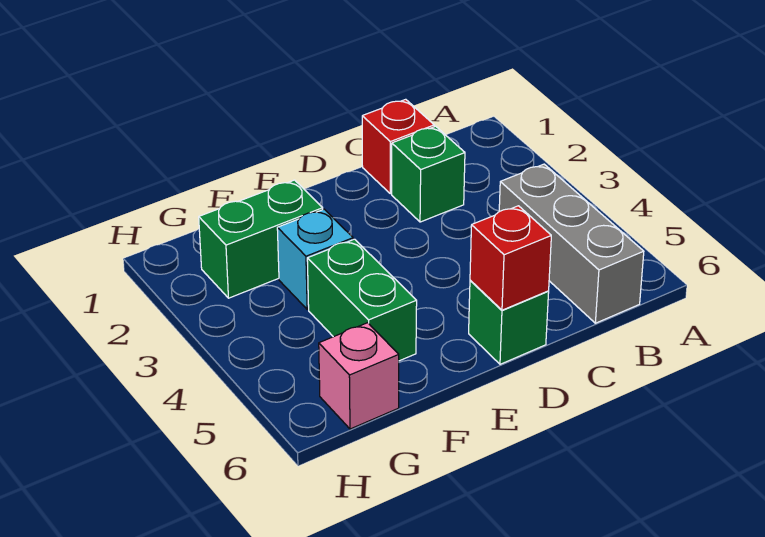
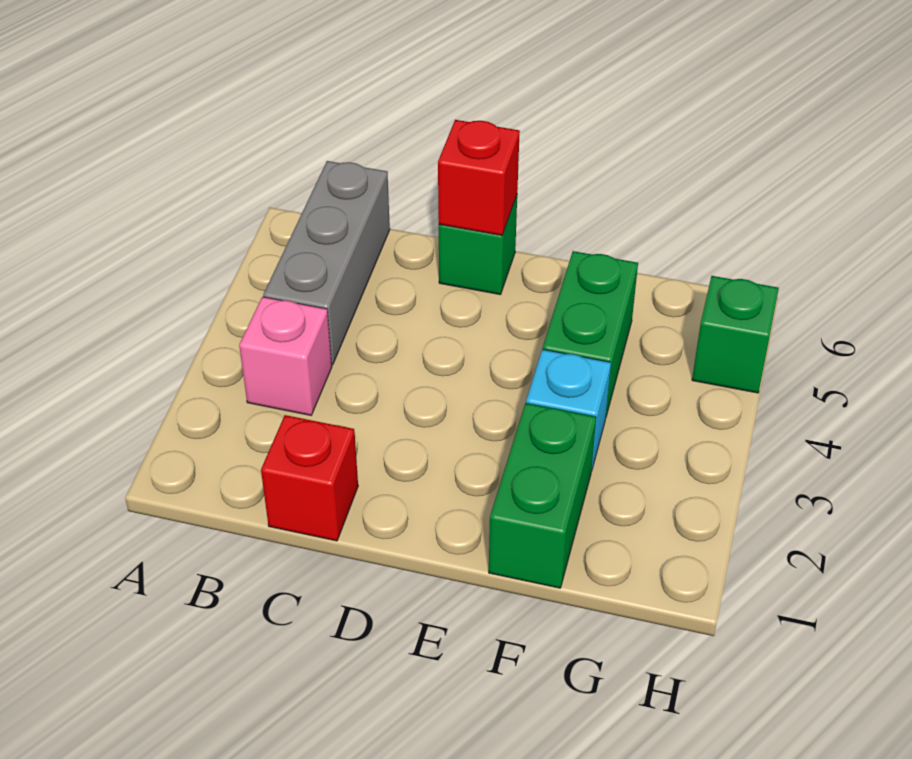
green brick C2 level 1 -> green brick H5 level 1
green brick F2:G2 level 1 -> green brick F1:F2 level 1
pink brick G6 level 1 -> pink brick B3 level 1

